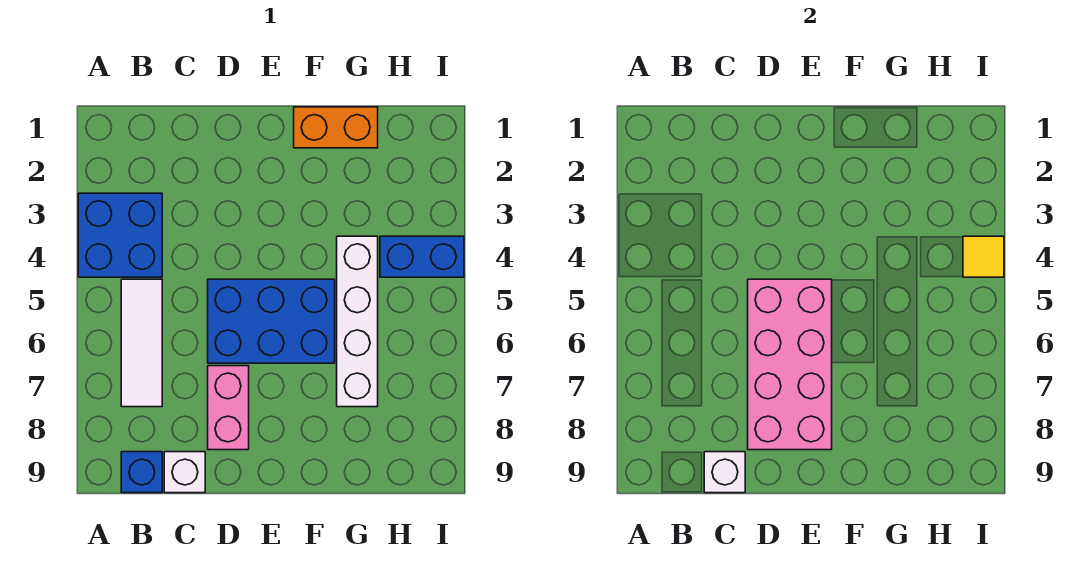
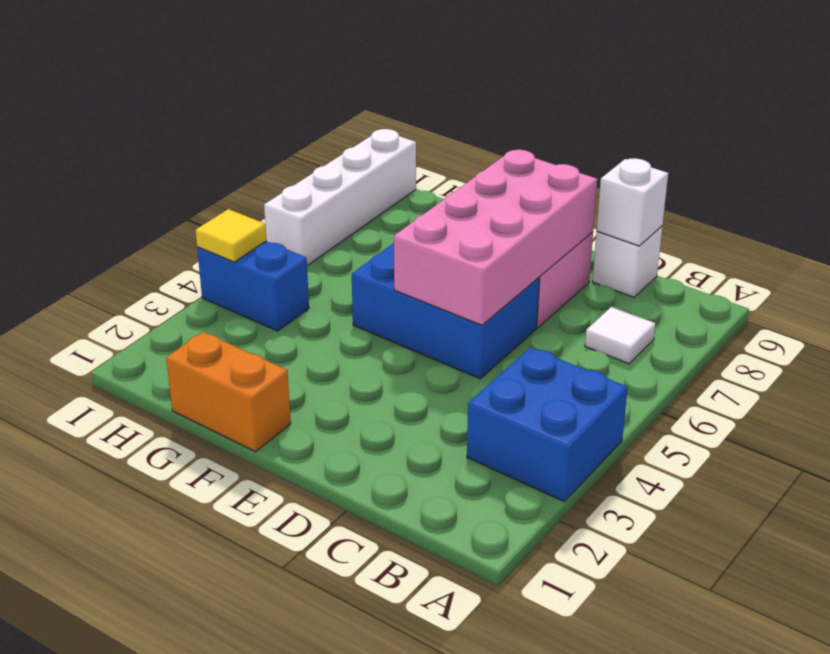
white tile B5:B7 level 1 -> white tile B7 level 1
blue brick B9 level 1 -> none
white brick G4:G7 level 1 -> white brick I6:I9 level 1

